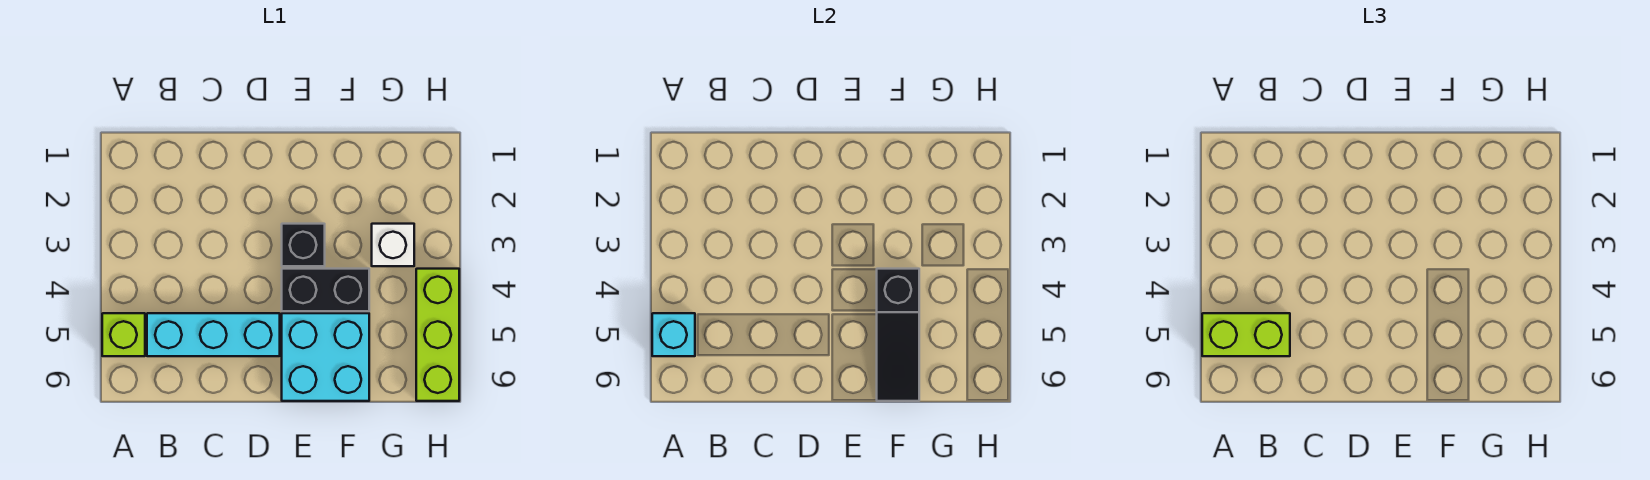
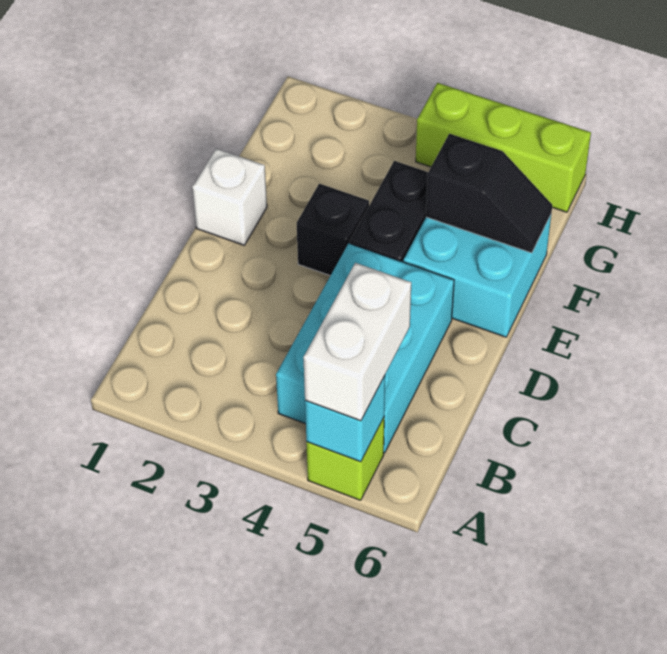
lime brick A5:B5 level 3 -> white brick A5:B5 level 3
cyan brick B5:D5 level 1 -> cyan brick B4:D5 level 1
black slope F4:F6 level 2 top 4 -> black slope F5:F6 level 2 top 5
white brick G3 level 1 -> white brick E1 level 1

